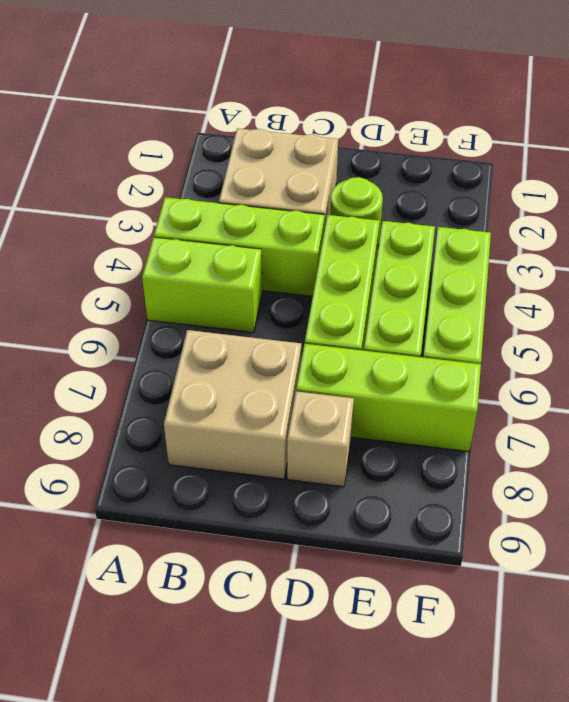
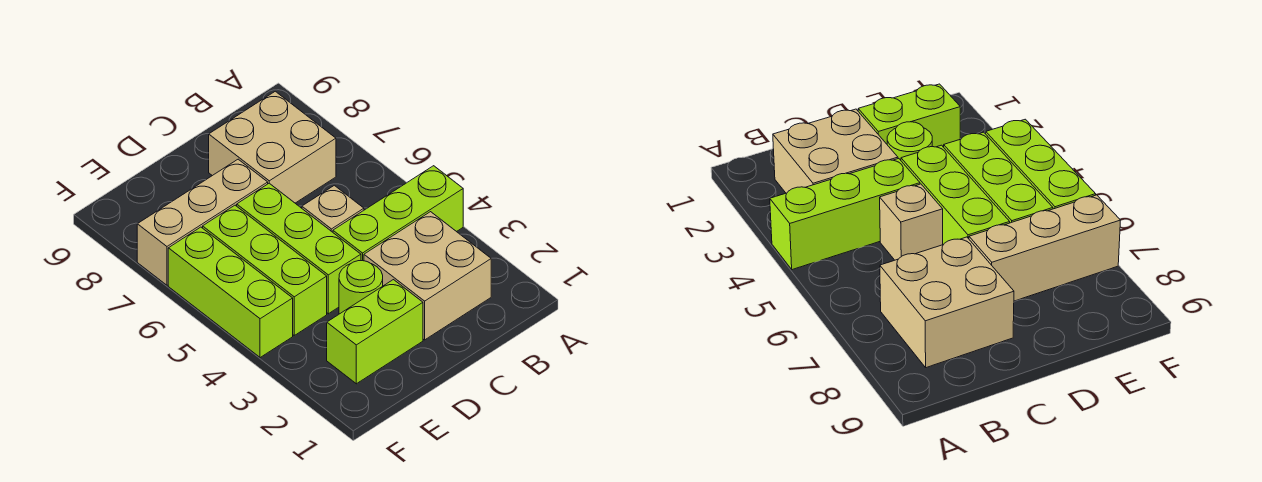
lime brick A5:B5 level 1 -> lime brick D2:E2 level 1
lime brick D7:F7 level 1 -> tan brick D7:F7 level 1
tan brick D8 level 1 -> tan brick C5 level 1

